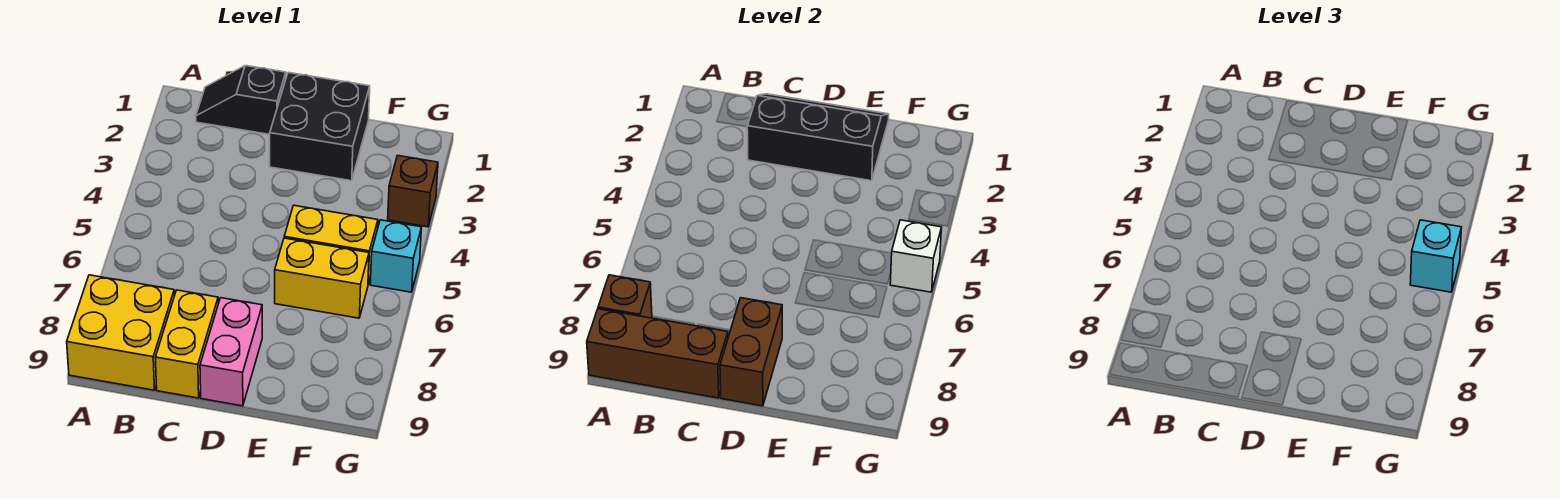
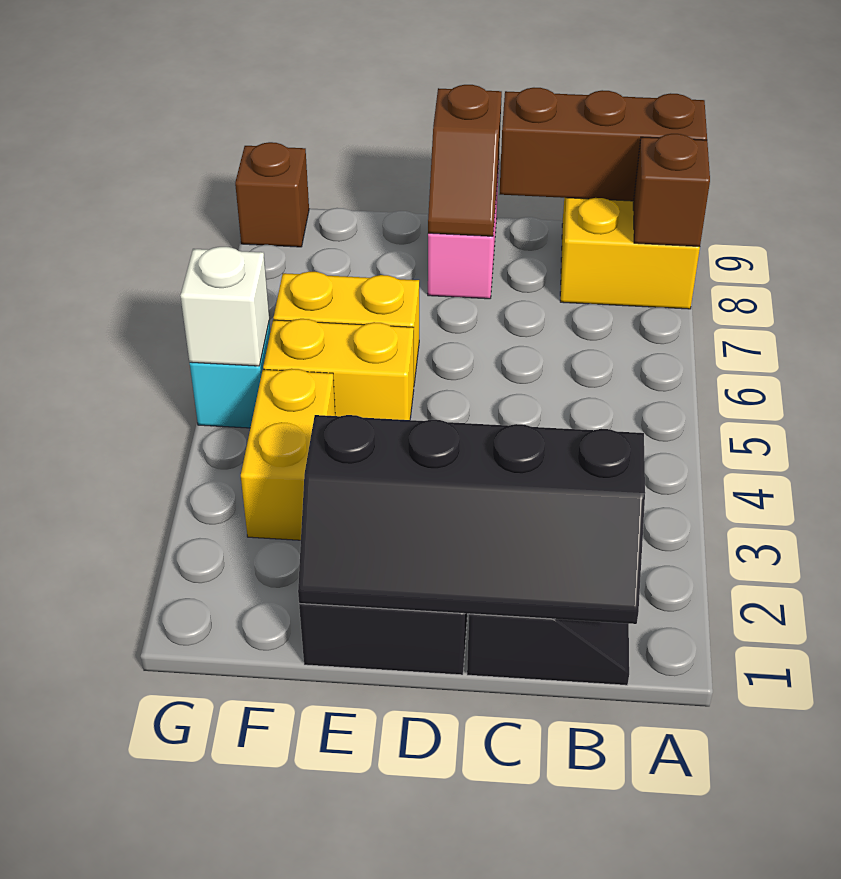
black slope C1:E2 level 2 top 2 -> black slope B1:E2 level 2 top 2
yellow brick C8:C9 level 1 -> yellow brick F3:F4 level 1
brown brick D8:D9 level 2 -> brown slope D8:D9 level 2 top 9
brown brick G3 level 1 -> brown brick G9 level 1
cyan brick G5 level 3 -> none

